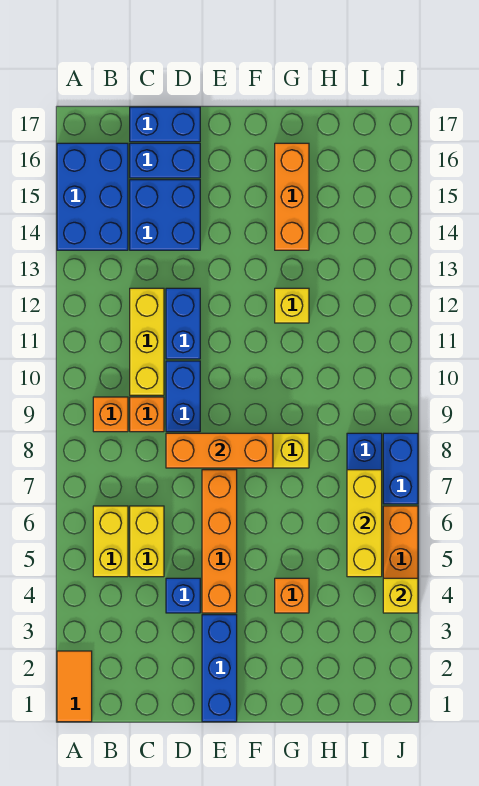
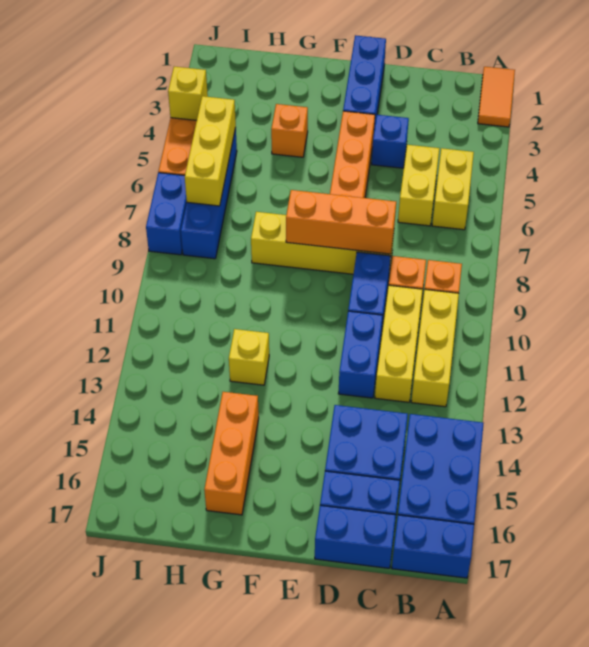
none -> blue brick A17:B17 level 1
none -> yellow brick B10:B12 level 1

